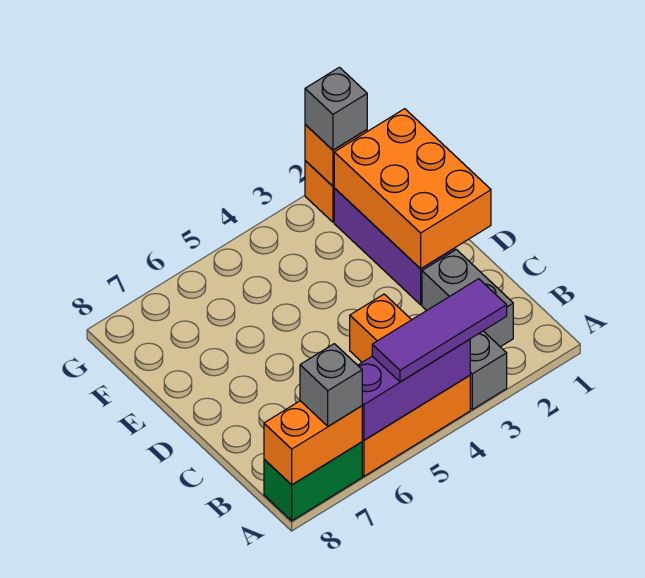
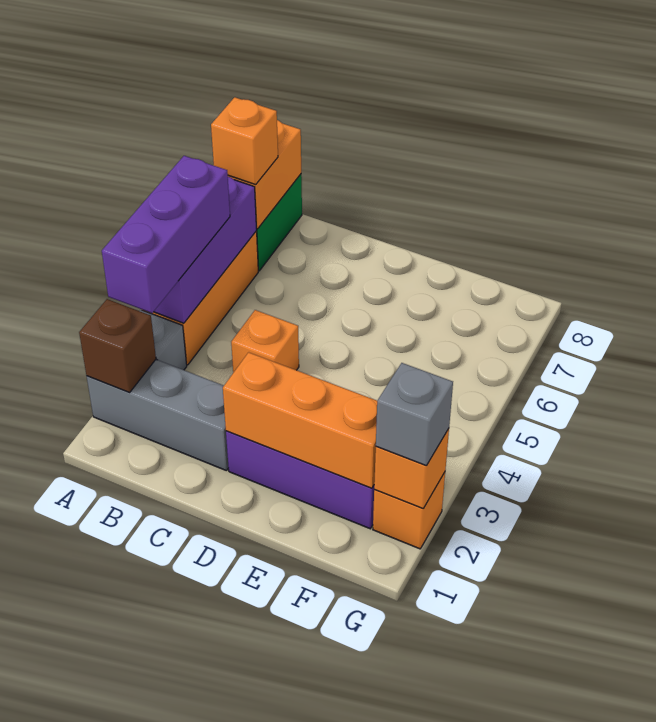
none -> brown brick A2 level 2
purple tile A3:A5 level 3 -> purple brick A3:A5 level 3
grey brick A7 level 3 -> orange brick A7 level 3
grey brick B2:C2 level 1 -> grey brick A2:C2 level 1
orange brick D1:F2 level 2 -> orange brick D2:F2 level 2

